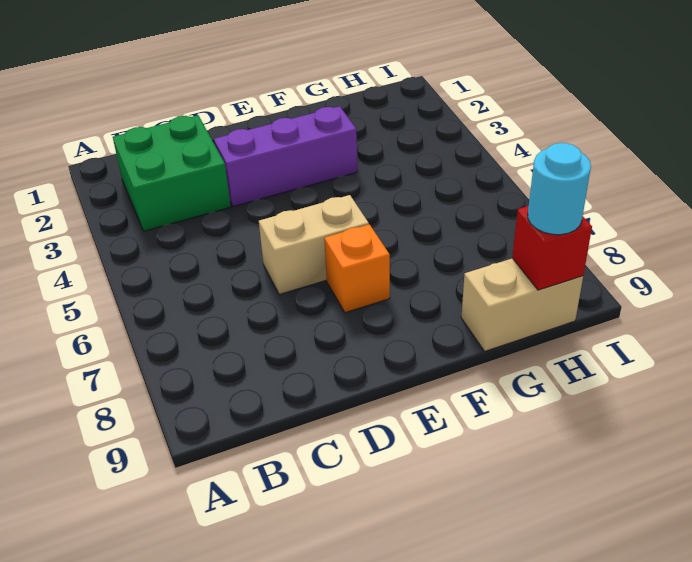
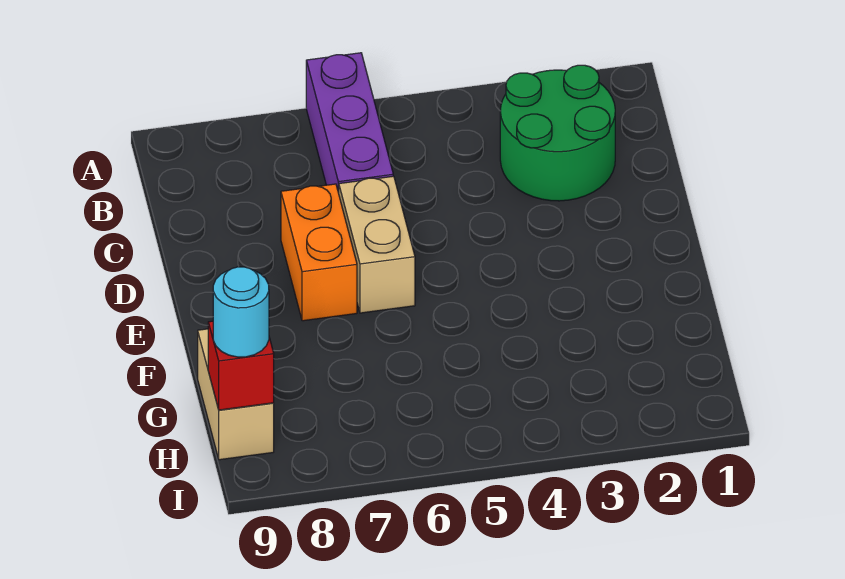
green brick B2:C3 level 1 -> green round brick B2:C3 level 1
purple brick D3:F3 level 1 -> purple brick A6:C6 level 1
orange brick E7 level 1 -> orange brick D7:E7 level 1

